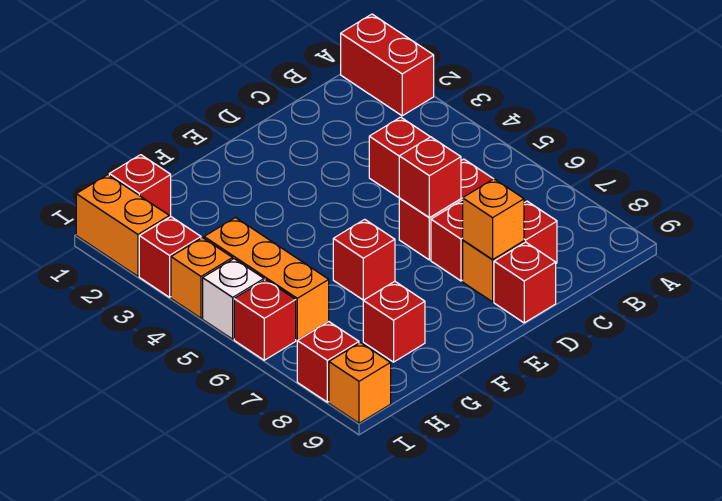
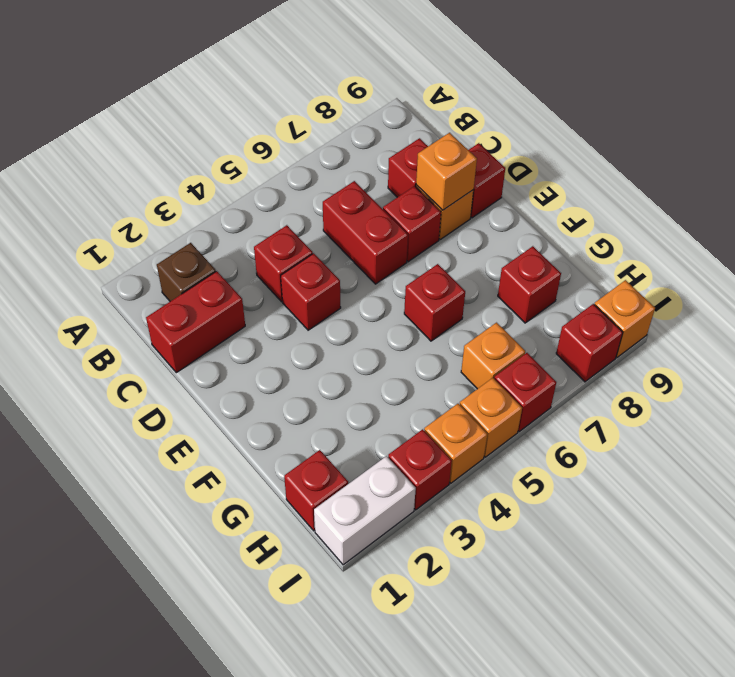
red brick A1:A2 level 1 -> red brick C1:C2 level 1
none -> brown brick B2 level 1
red brick D6 level 2 -> red brick D4 level 1
orange brick H4:H6 level 1 -> orange brick H6 level 1
orange brick I1:I2 level 1 -> white brick I1:I2 level 1
white brick I5 level 1 -> orange brick I5 level 1

